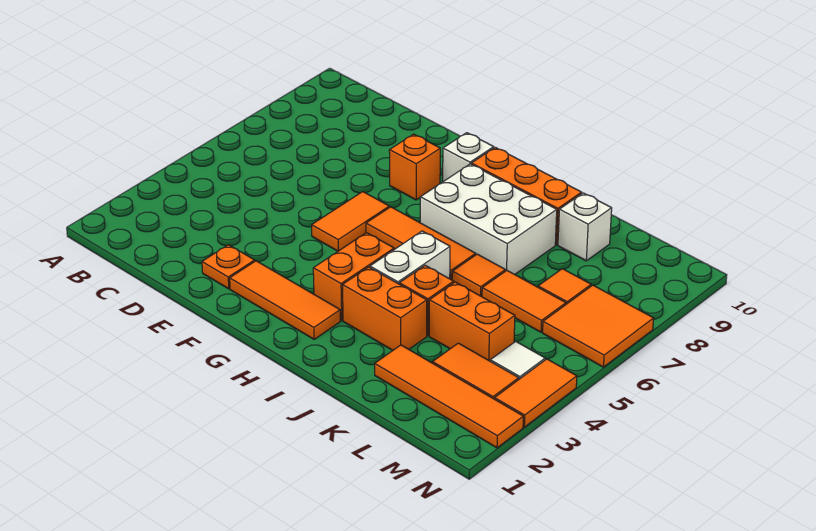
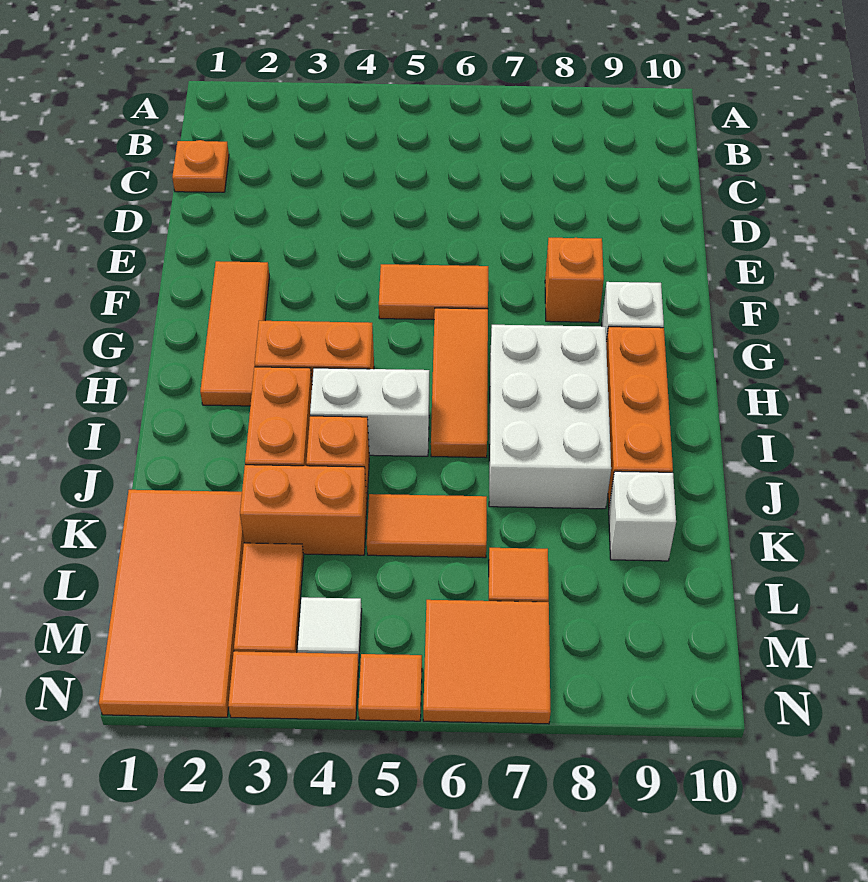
orange plate E2 level 1 -> orange plate C1 level 1
orange tile J6 level 1 -> orange tile N5 level 1
orange tile K2:N2 level 1 -> orange tile K1:N2 level 1
orange brick K4:L4 level 1 -> orange brick K3:K4 level 1
orange tile K6:L6 level 1 -> orange tile K5:K6 level 1

